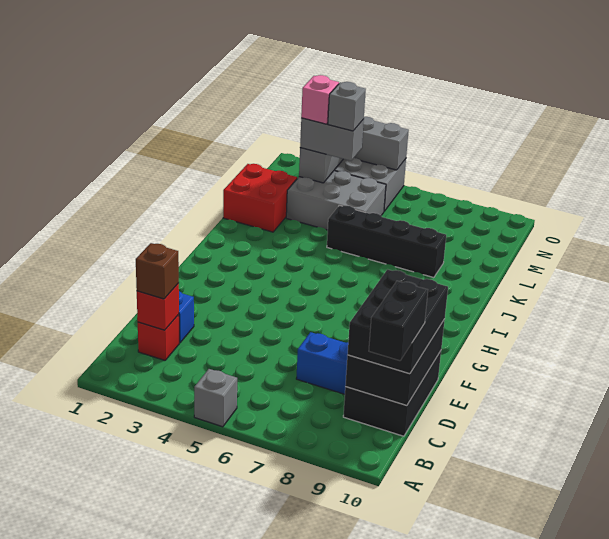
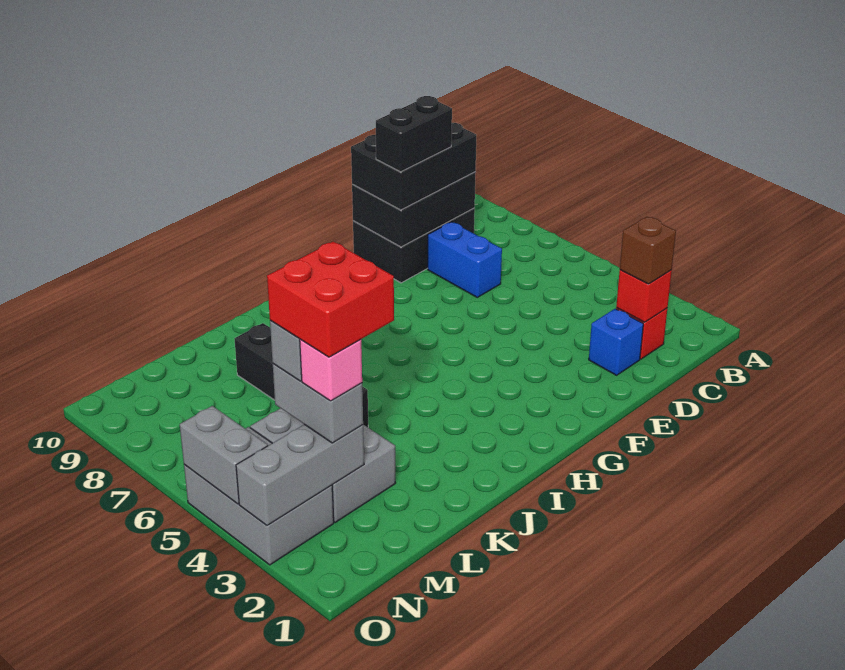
grey brick A5 level 1 -> none
black brick B10:C10 level 4 -> black brick D9:E9 level 4
red brick K1:L2 level 1 -> red brick L3:M4 level 5

